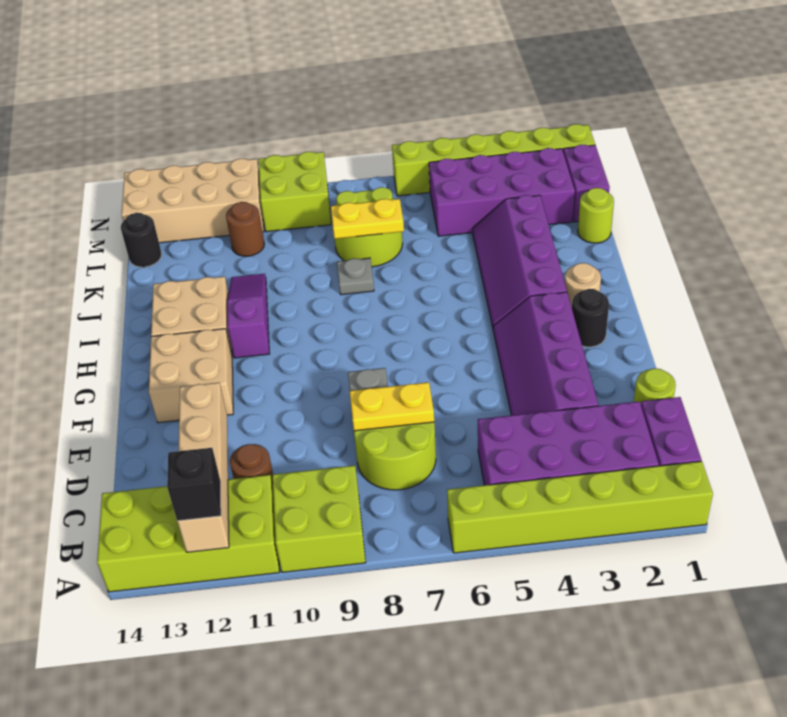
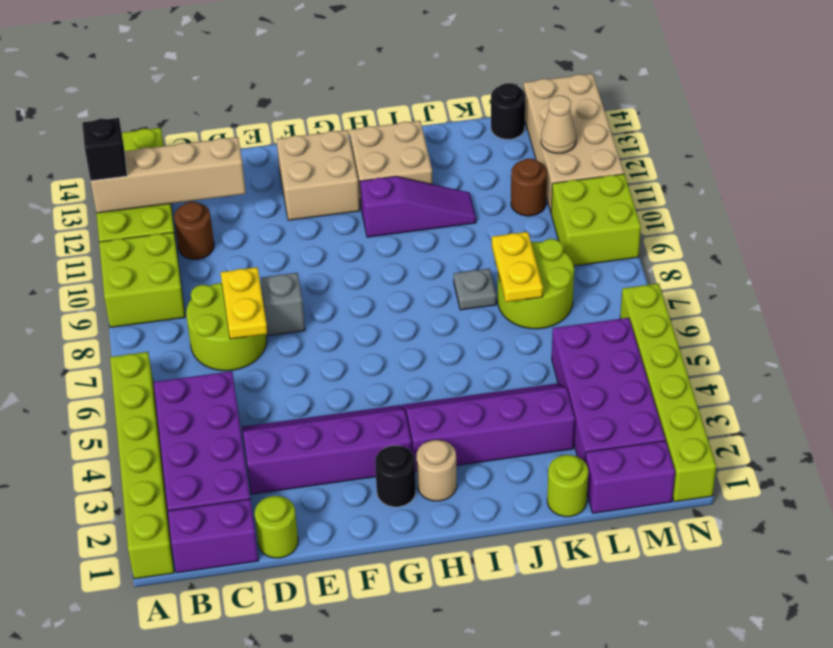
none -> tan cone M12 level 2

